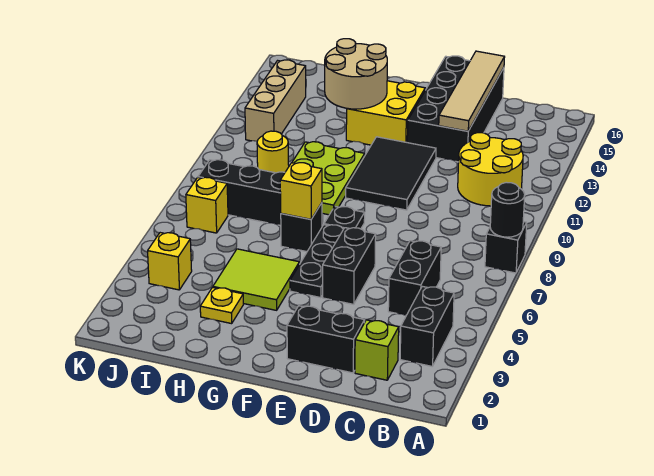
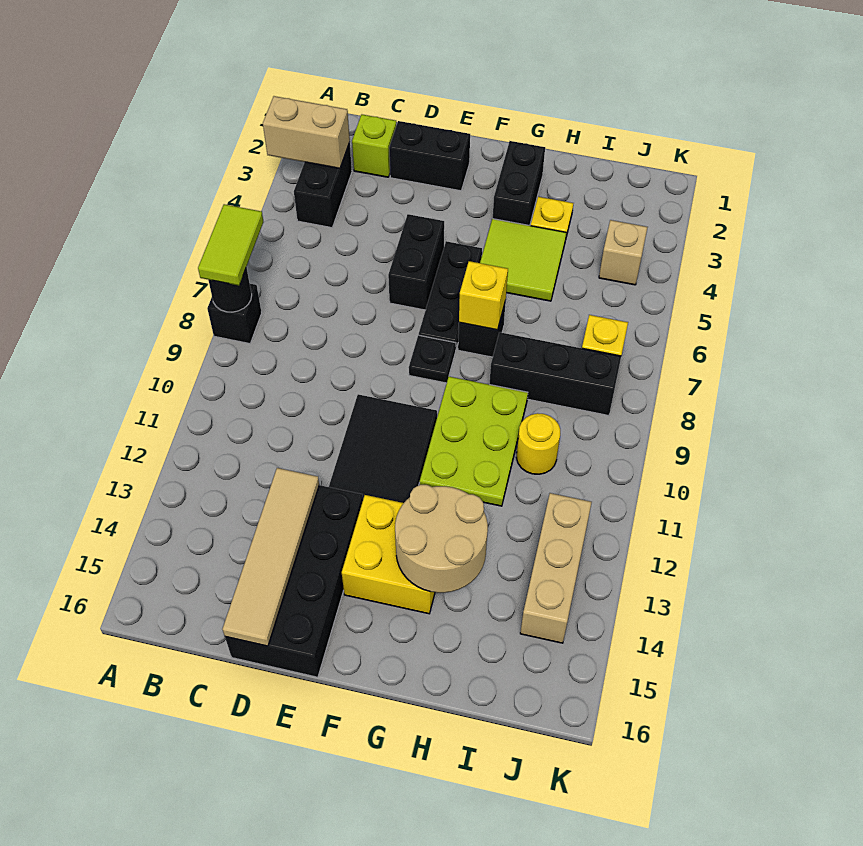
none -> tan brick A3:B3 level 2
none -> lime tile A7:A8 level 3
yellow round brick B11:C12 level 1 -> none
black brick C5:C6 level 1 -> black brick G2:G3 level 1
yellow brick J4 level 1 -> tan brick J4 level 1

